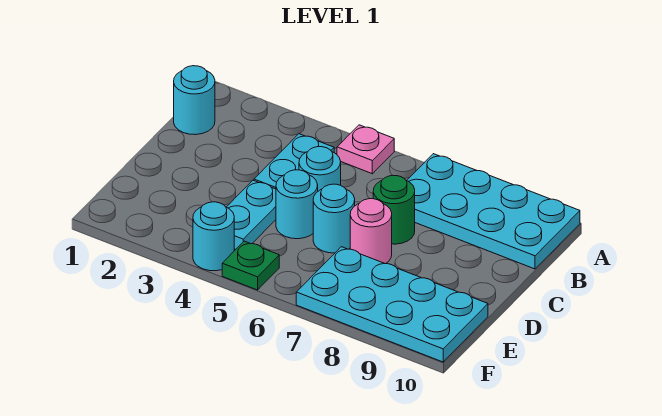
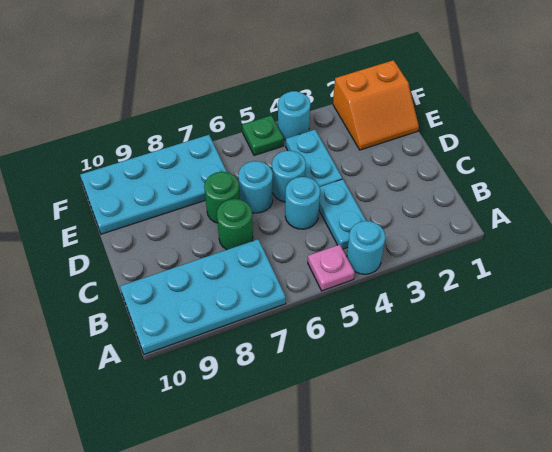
cyan round brick B1 level 1 -> cyan round brick A4 level 1
pink round brick D7 level 1 -> green round brick D7 level 1
none -> orange slope E1:F2 level 1 top F

